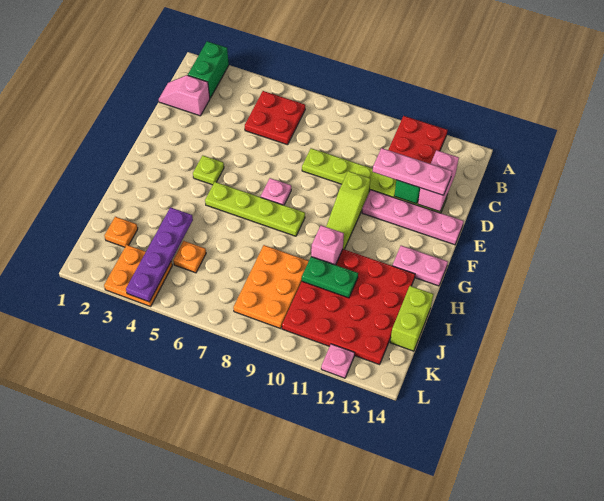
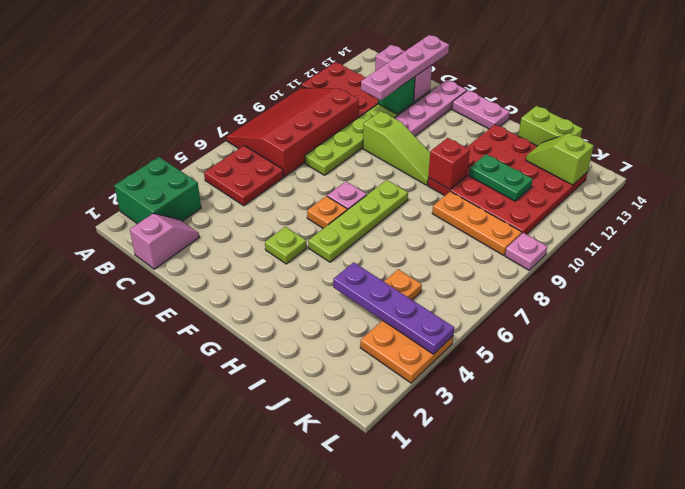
green brick A2:B2 level 1 -> green brick A2:B3 level 1
none -> red slope A7:C10 level 1 top C
pink slope C1:C2 level 1 top 2 -> pink slope C1:C2 level 1 top 1
pink plate D11:D13 level 3 -> pink plate D11:D14 level 3
pink plate G13:G14 level 1 -> pink plate F14:G14 level 1
pink brick H10 level 2 -> red brick H10 level 2
orange plate I8:K9 level 1 -> orange plate I9:K9 level 1
green plate I10:I11 level 2 -> green plate I11:J11 level 2
orange plate J2 level 1 -> orange plate F6 level 1
none -> lime slope J13:K13 level 2 top K
pink plate L12 level 1 -> pink plate L9 level 1

